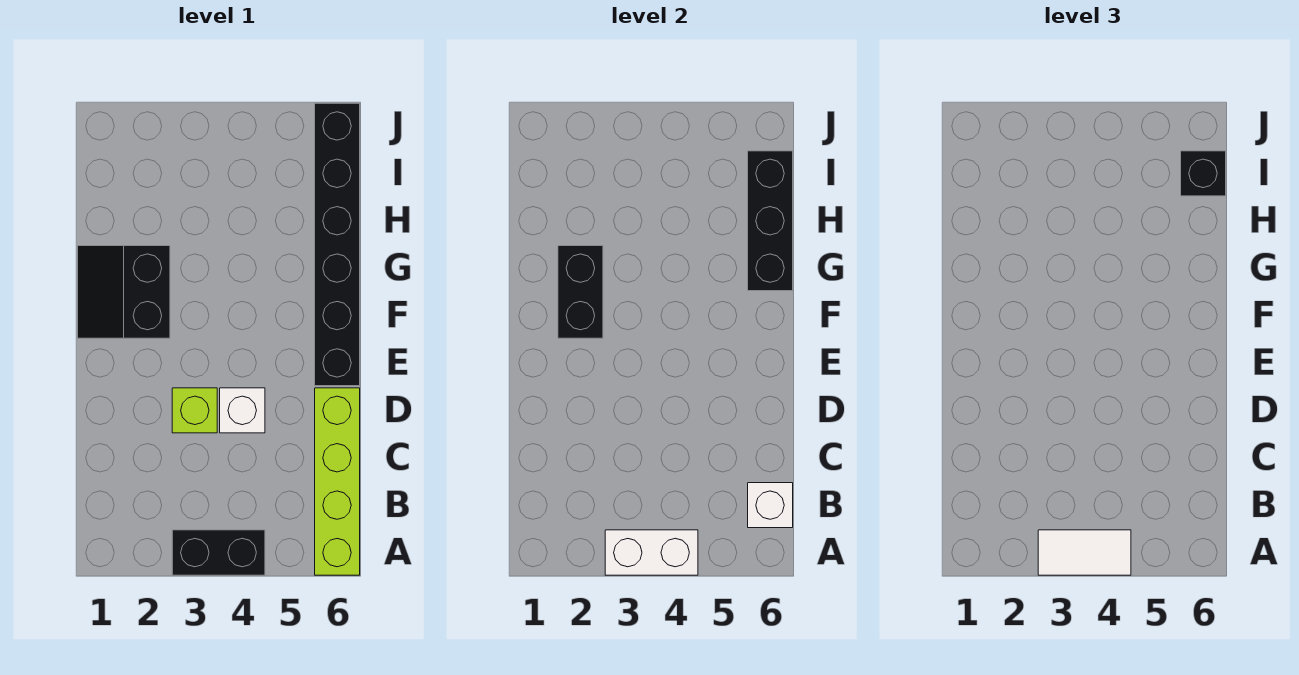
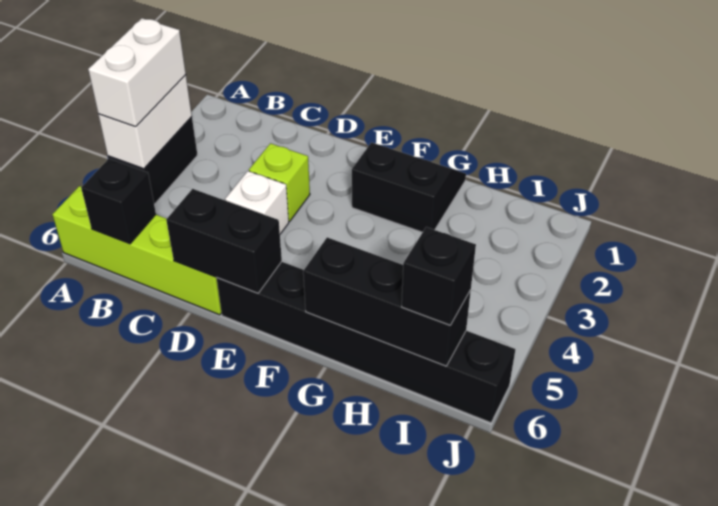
white tile A3:A4 level 3 -> white brick A3:A4 level 3
white brick B6 level 2 -> black brick B6 level 2
black brick F2:G2 level 2 -> black brick D6:E6 level 2

